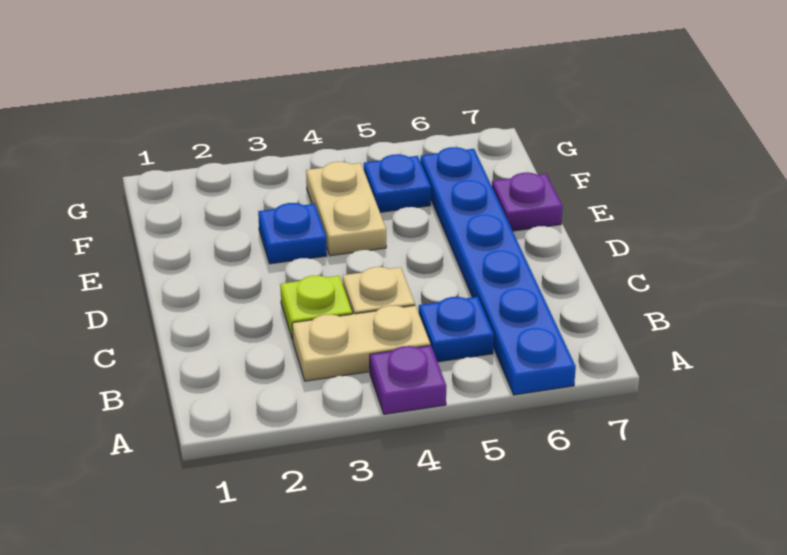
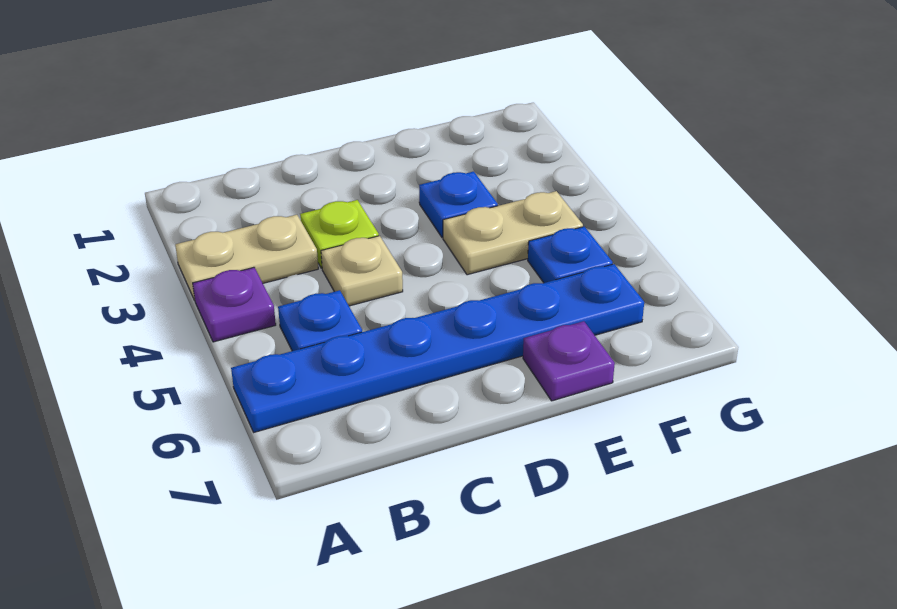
tan plate B3:B4 level 1 -> tan plate A3:B3 level 1

